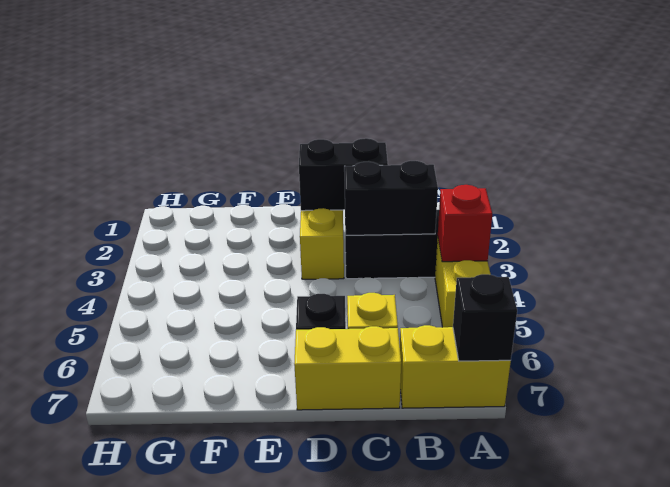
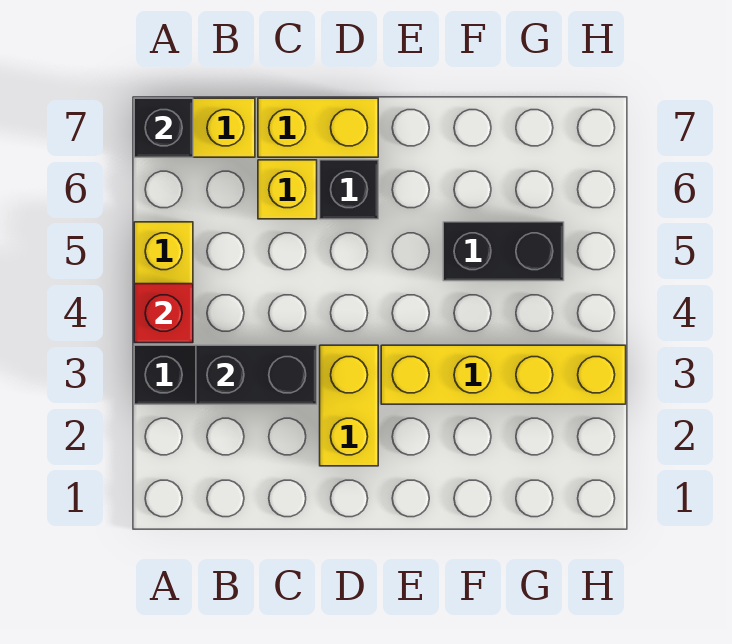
black brick C2:D2 level 2 -> black brick F5:G5 level 1
none -> yellow brick E3:H3 level 1

